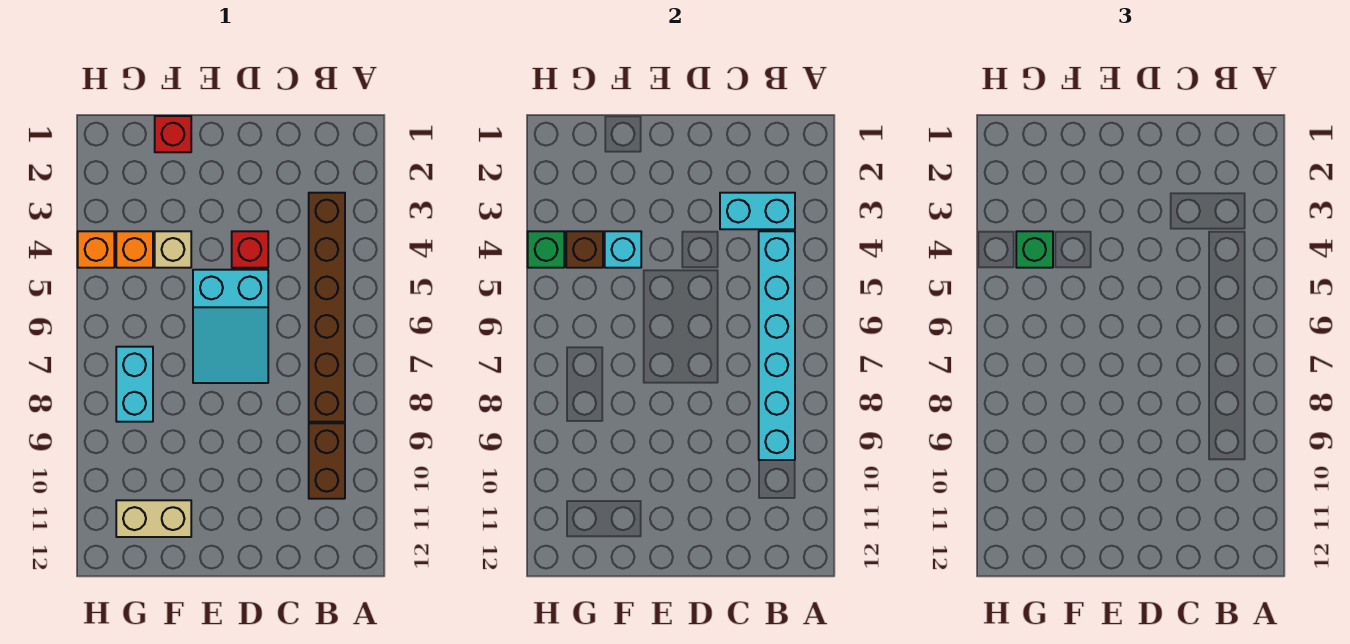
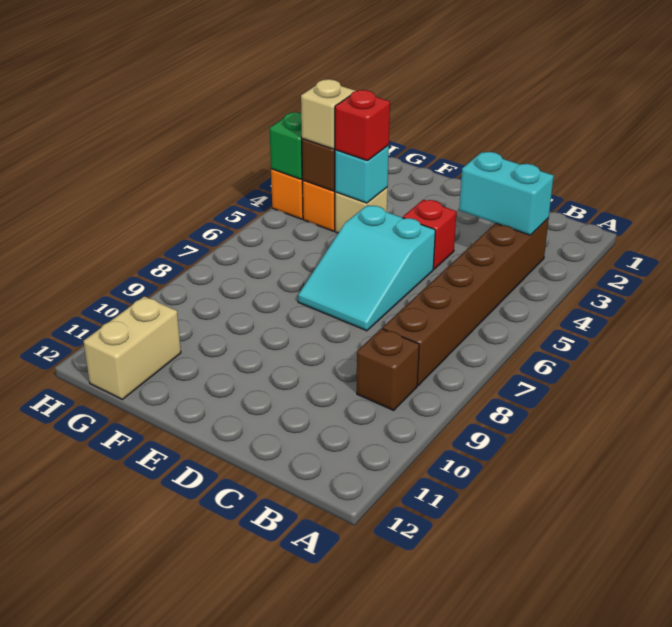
cyan brick B4:B9 level 2 -> none
brown brick B9:B10 level 1 -> brown brick B9 level 1
red brick F1 level 1 -> red brick F4 level 3
tan brick F11:G11 level 1 -> tan brick G11:G12 level 1
green brick G4 level 3 -> tan brick G4 level 3
cyan brick G7:G8 level 1 -> none

